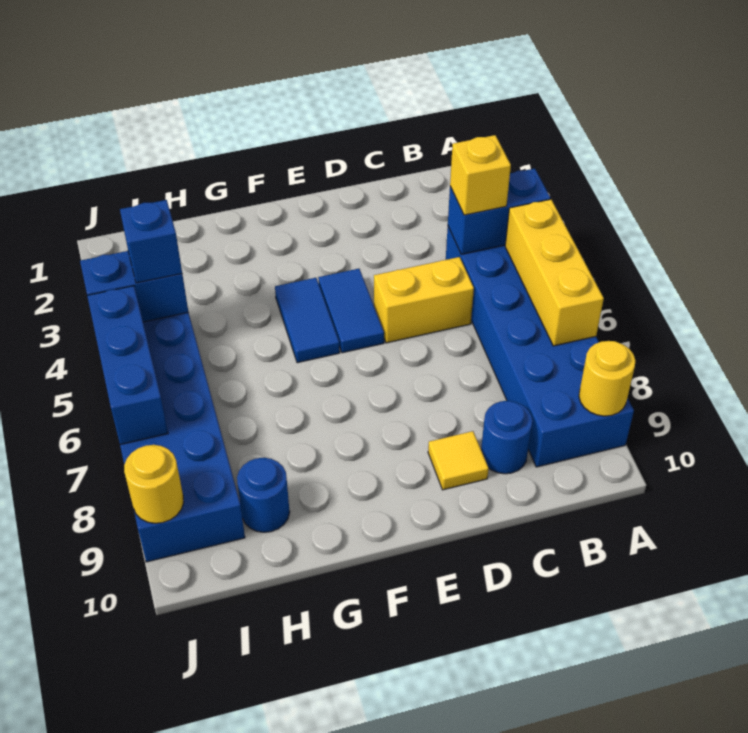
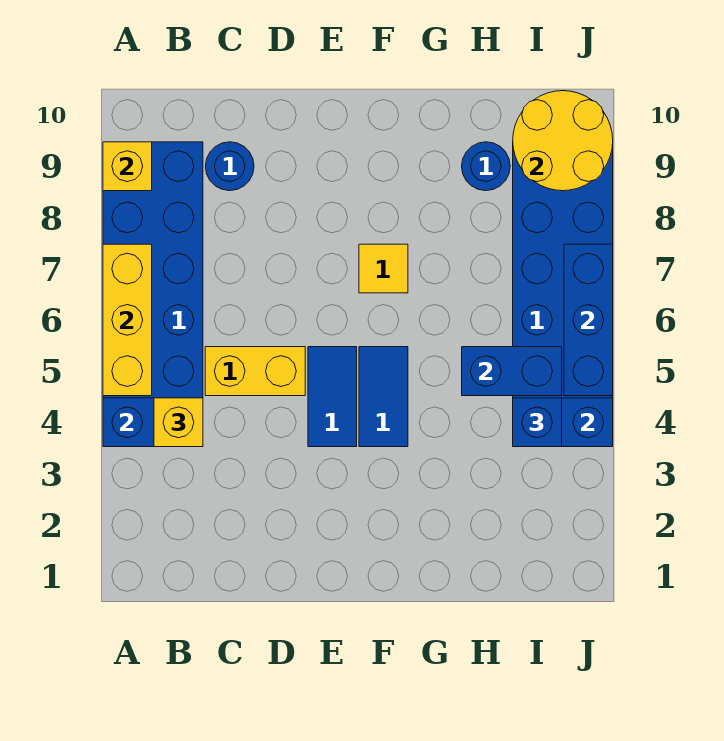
yellow round brick A9 level 2 -> yellow brick A9 level 2
yellow tile D9 level 1 -> yellow tile F7 level 1
none -> blue brick H5:I5 level 2
yellow round brick J9 level 2 -> yellow round brick I9:J10 level 2

